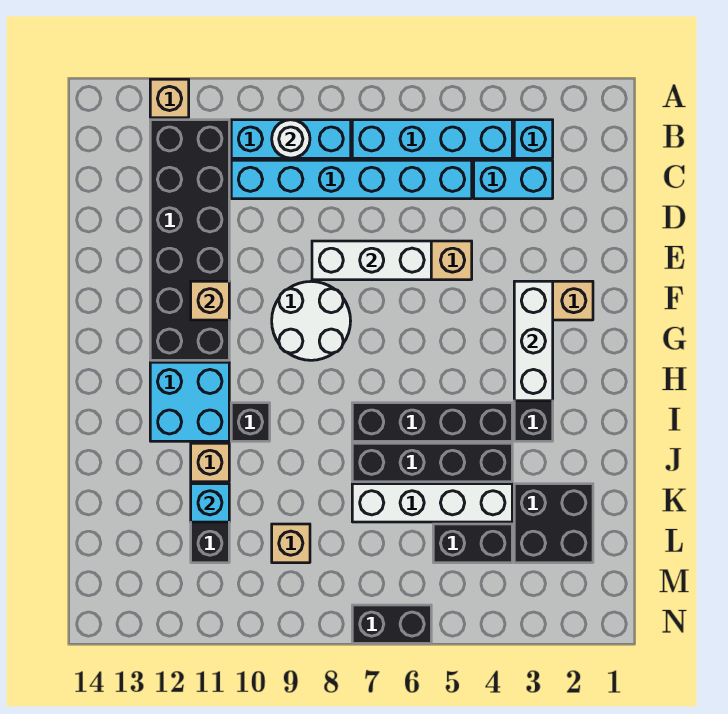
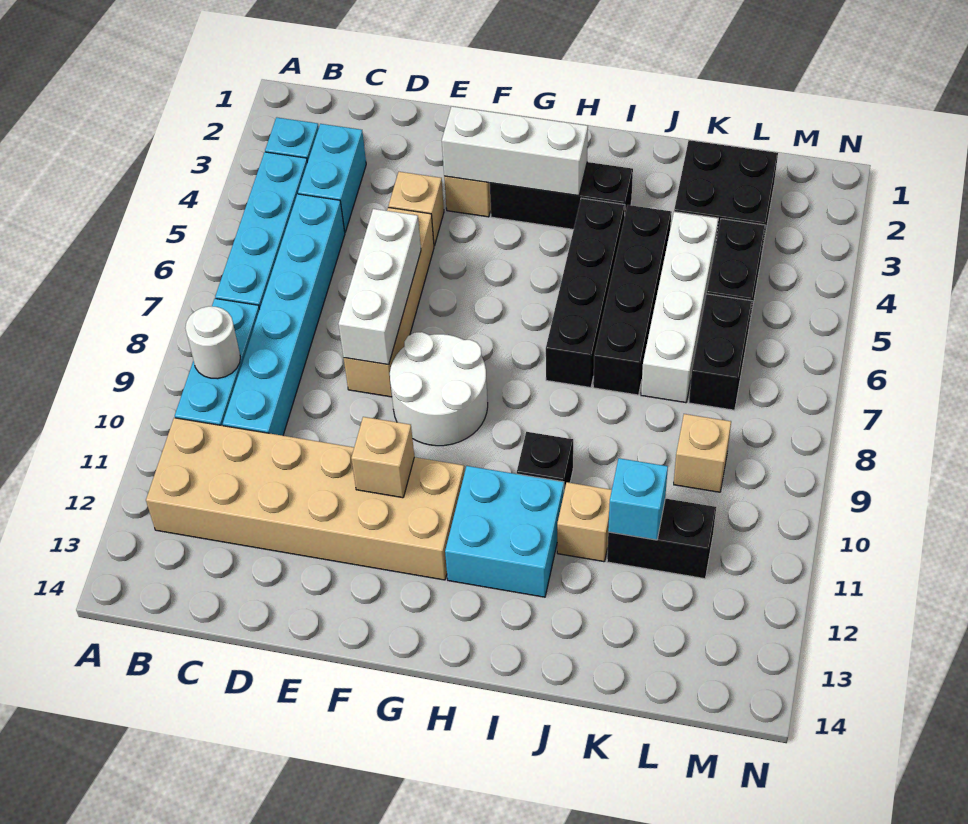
tan brick A12 level 1 -> tan brick E4 level 1
black brick B11:G12 level 1 -> tan brick B11:G12 level 1
black brick N6:N7 level 1 -> black brick L6:L7 level 1

